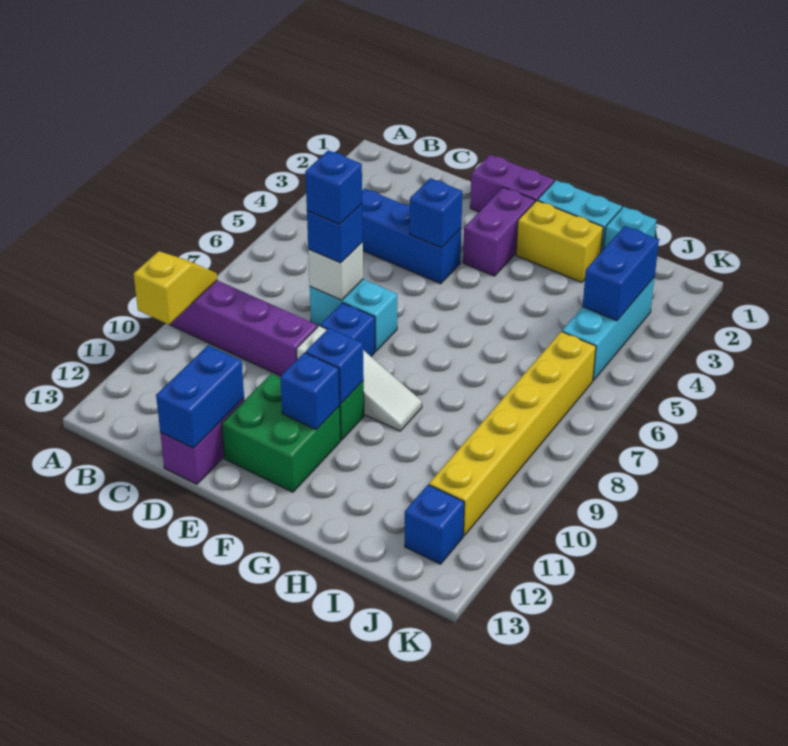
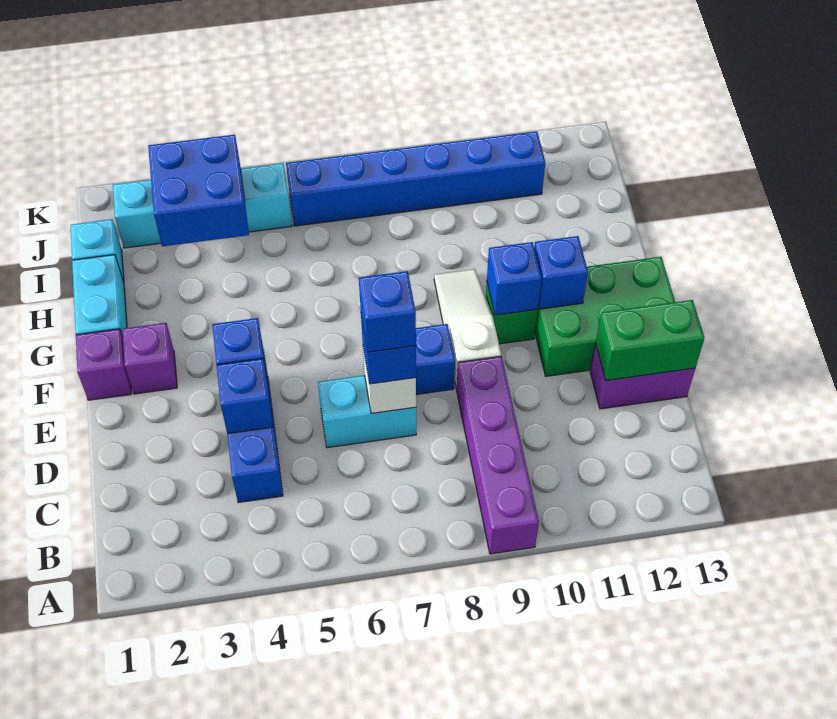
yellow slope A9:A10 level 2 top 10 -> none
cyan brick D7:E7 level 1 -> cyan brick D6:D7 level 1
blue brick D12:D13 level 2 -> green brick D12:D13 level 2
purple brick E1:F1 level 1 -> purple brick F1 level 1
green brick E11:F12 level 1 -> green brick E11:F13 level 1
purple brick F2:F3 level 1 -> purple brick F2 level 1
yellow brick G2:H2 level 1 -> none
cyan brick J3:J5 level 1 -> cyan brick J2:J5 level 1
blue brick J3:J4 level 2 -> blue brick I3:J4 level 2
yellow brick J6:J11 level 1 -> blue brick J6:J11 level 1
blue brick J12 level 1 -> blue brick D4 level 2

